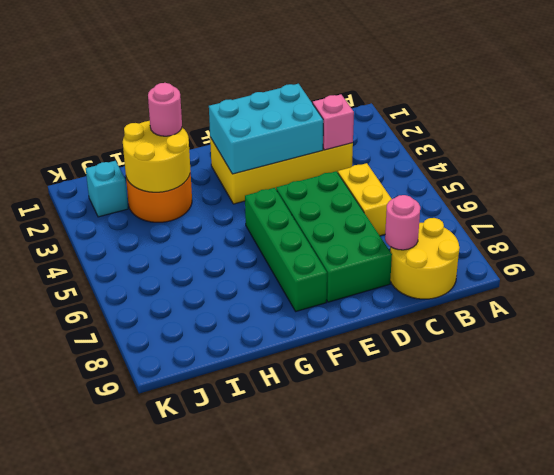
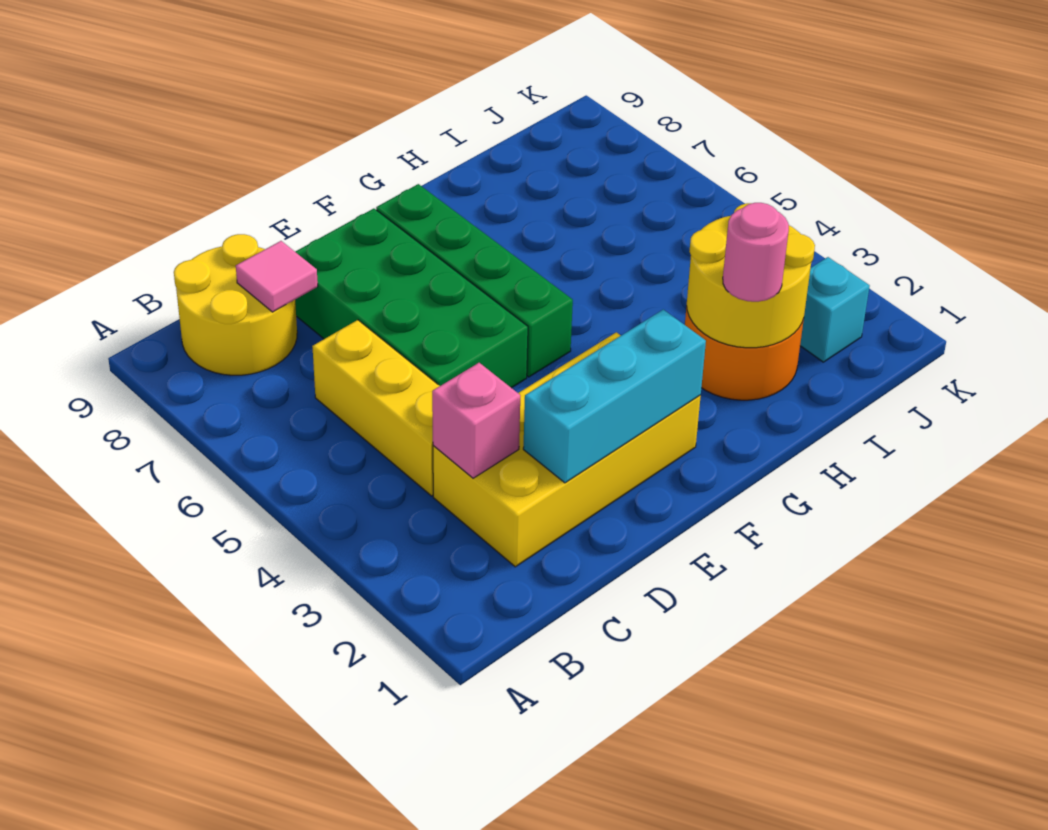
yellow brick C5:C6 level 1 -> yellow brick C4:C6 level 1
pink round brick C8 level 2 -> pink tile C8 level 2
cyan brick D2:F3 level 2 -> cyan brick D2:F2 level 2

